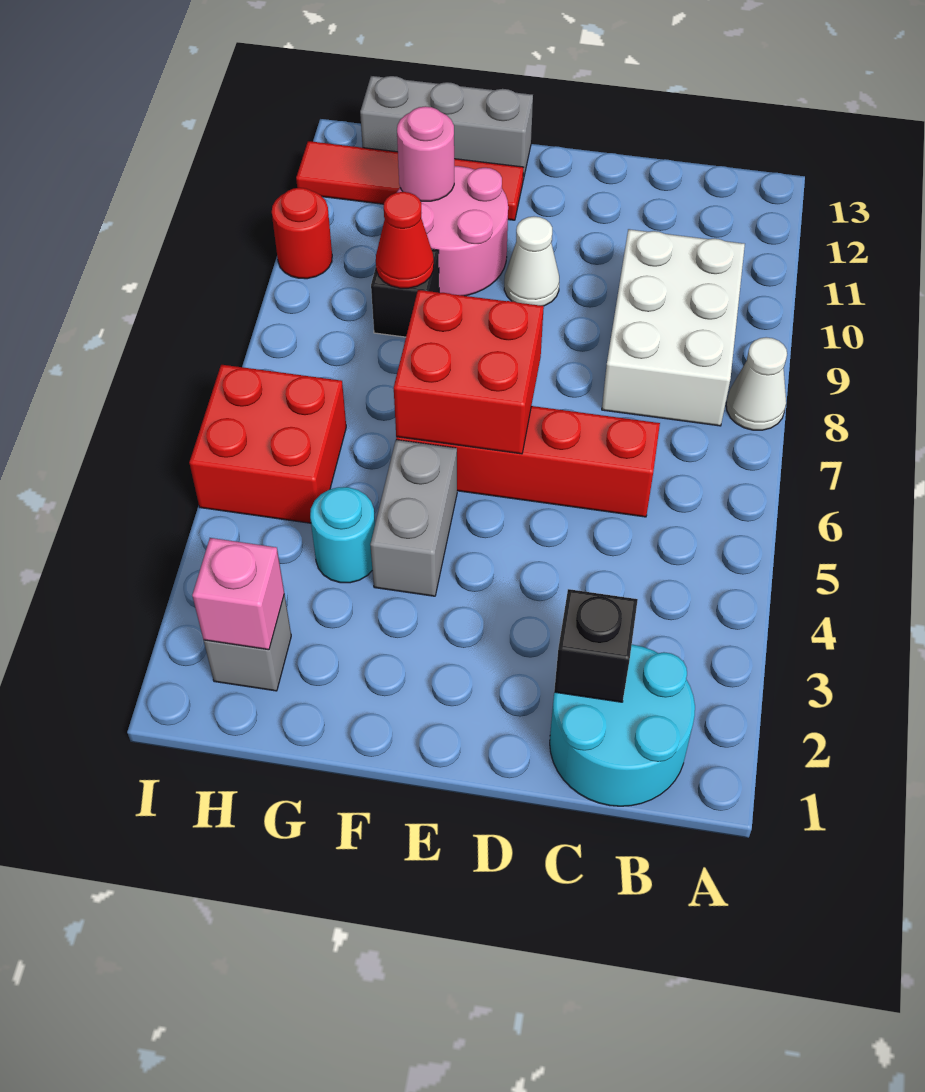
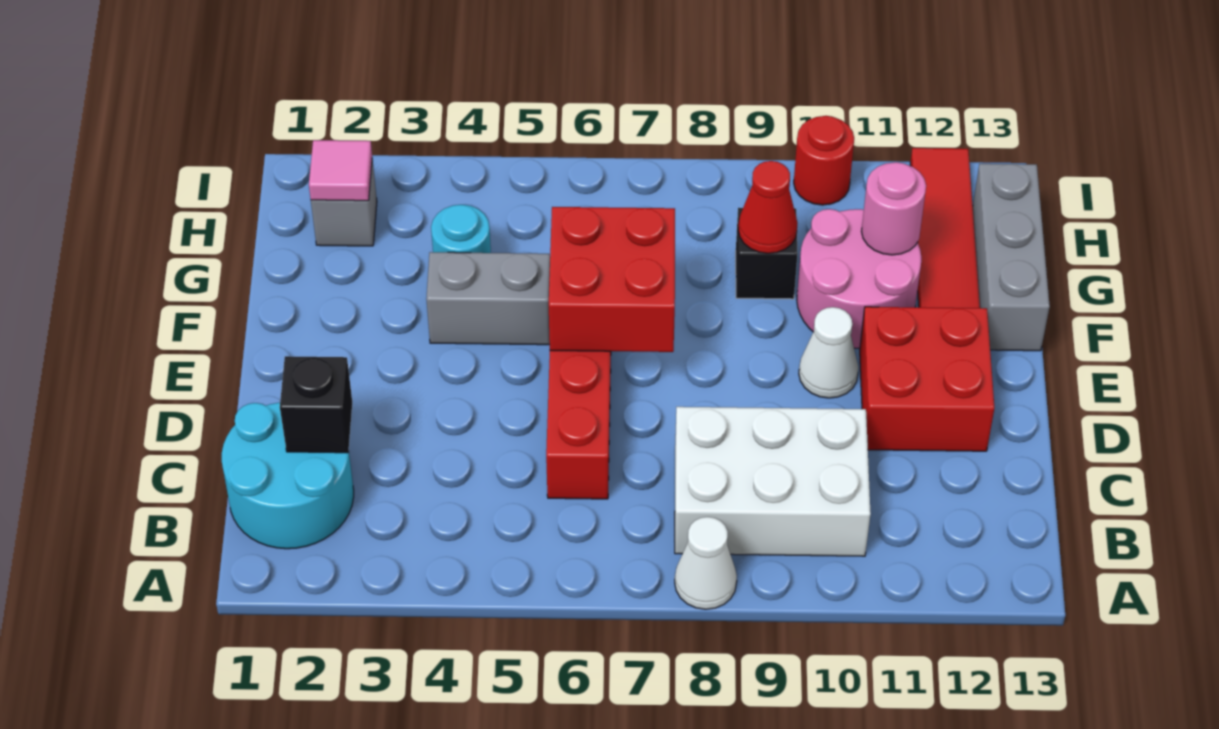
pink brick H2 level 2 -> pink tile H2 level 2
red brick H5:I6 level 1 -> red brick D11:E12 level 1

